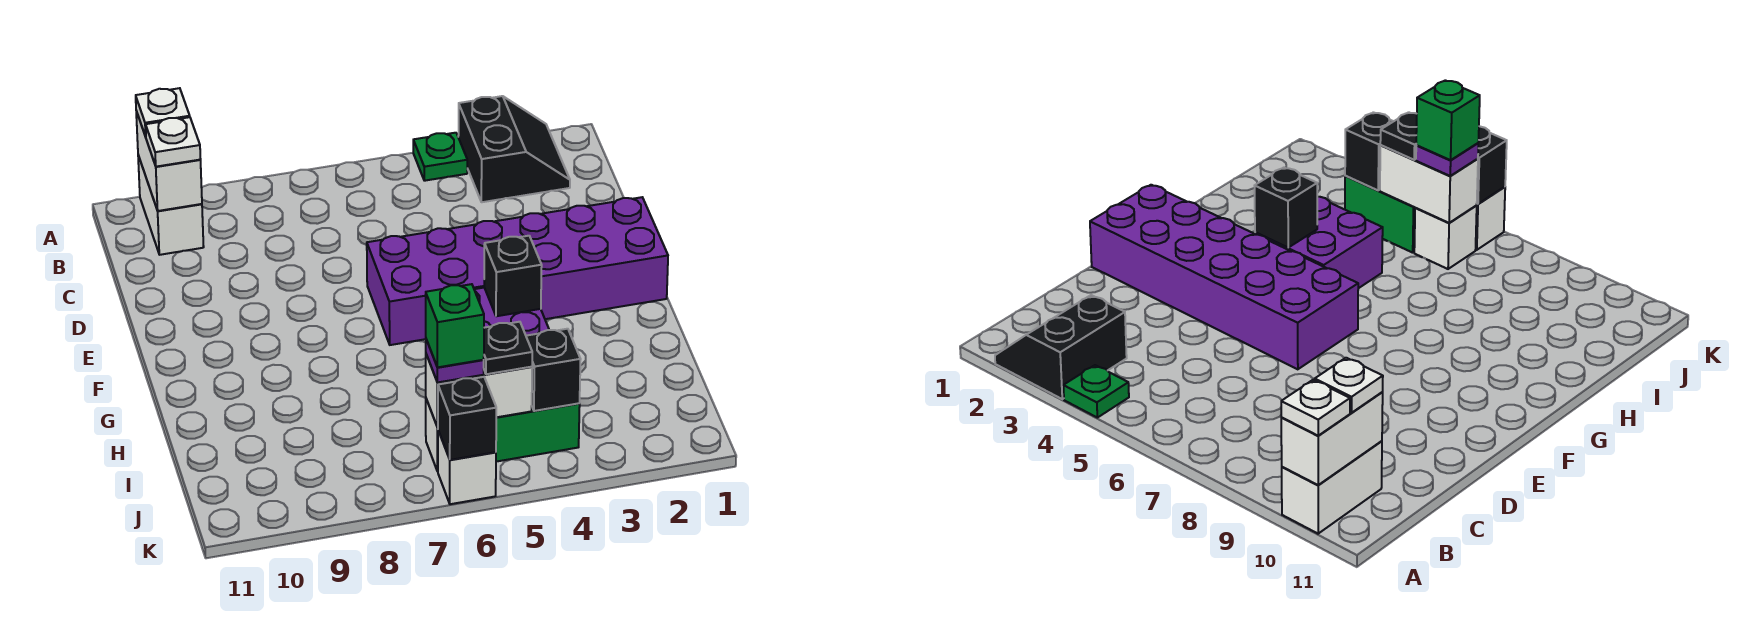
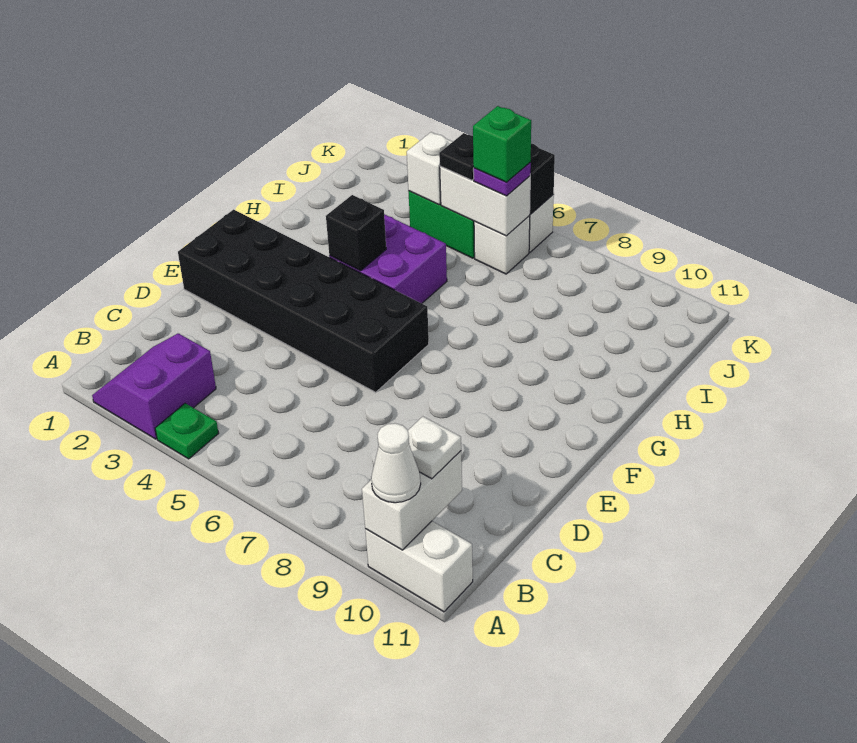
black slope A2:B3 level 1 top 3 -> purple slope A2:B3 level 1 top 3
white brick A10:B10 level 1 -> white brick A10:A11 level 1
white plate A10 level 3 -> white cone A10 level 3
purple brick E1:F6 level 1 -> black brick E1:F6 level 1
black brick J4 level 2 -> white brick J4 level 2

